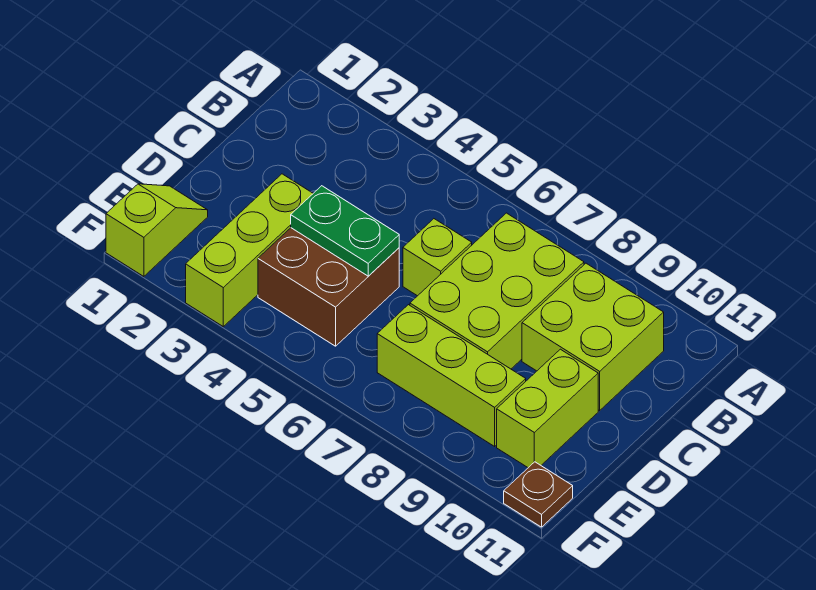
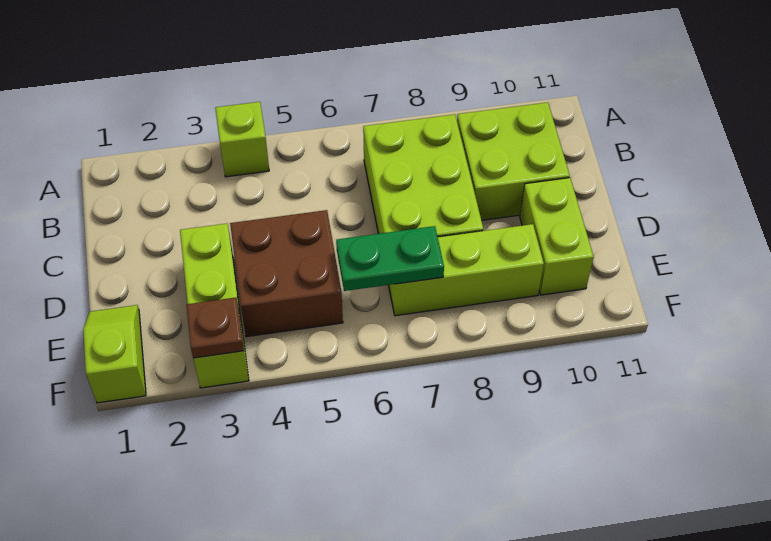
lime brick C6 level 1 -> lime brick A4 level 1
green plate D4:D5 level 2 -> green plate E6:E7 level 2
brown plate F11 level 1 -> brown plate F3 level 2

